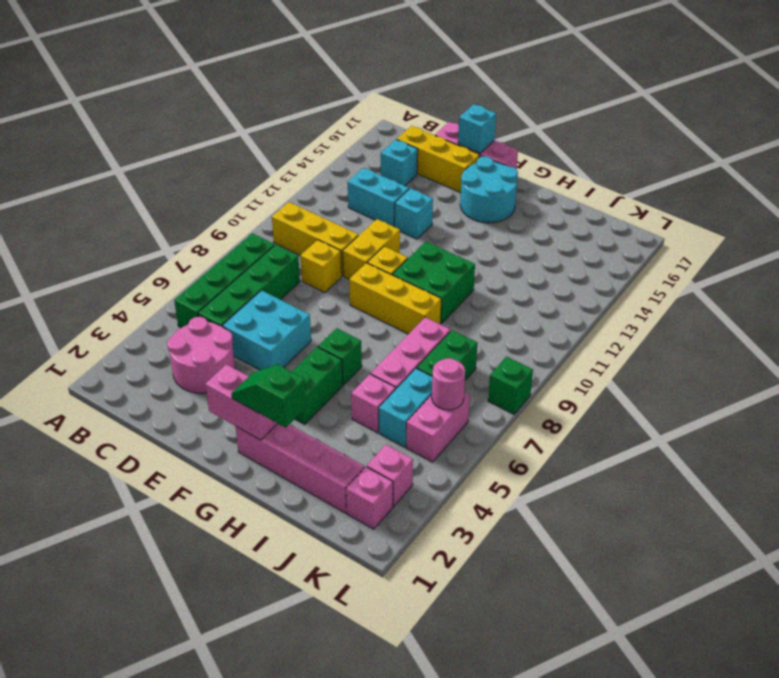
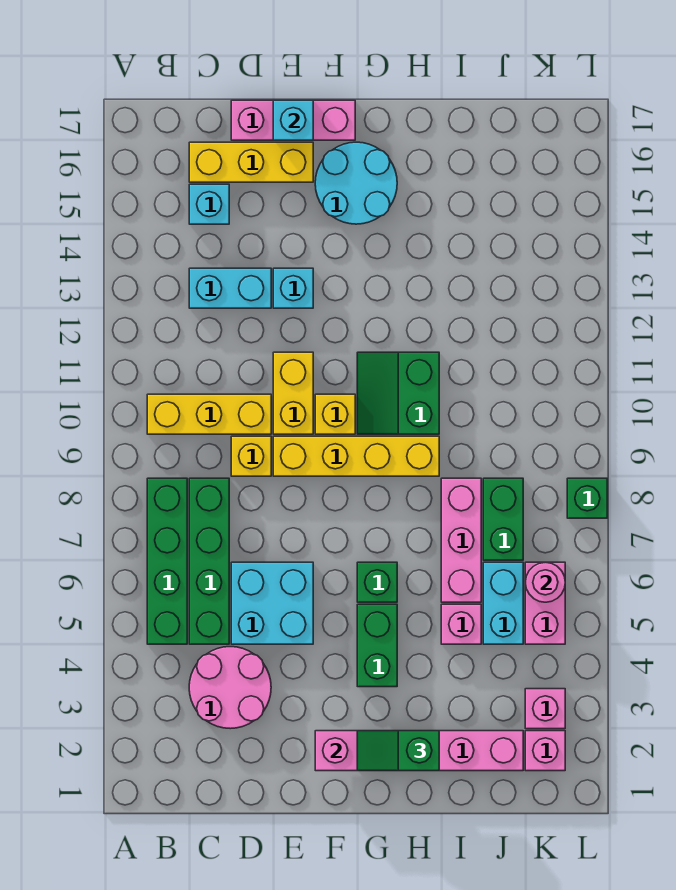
yellow brick F9:H9 level 1 -> yellow brick E9:H9 level 1
green brick G10:H11 level 1 -> green slope G10:H11 level 1 top H

